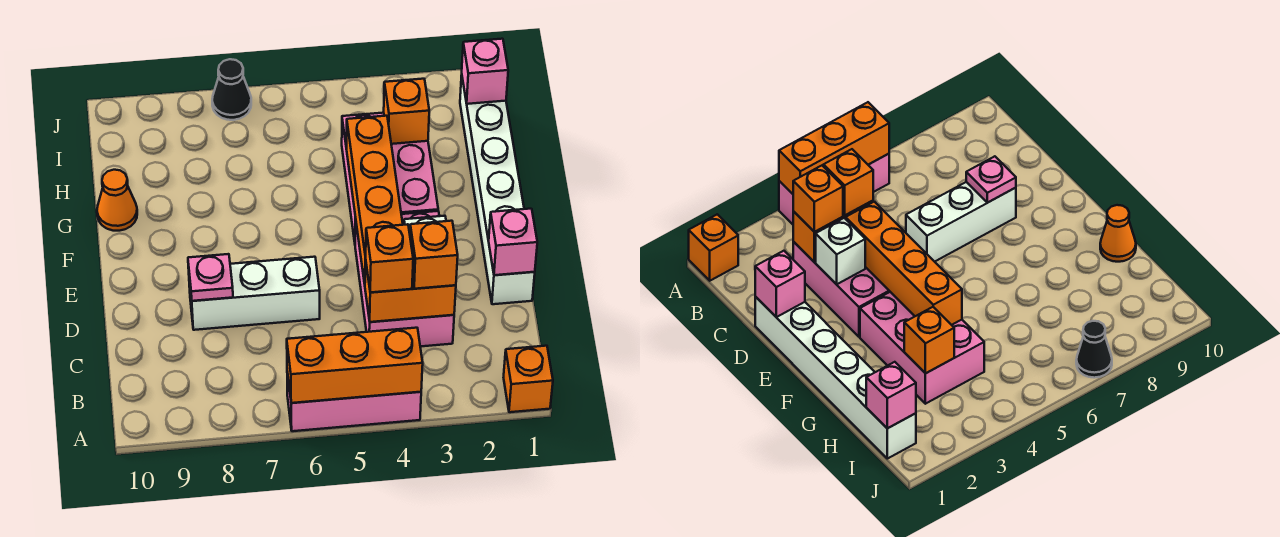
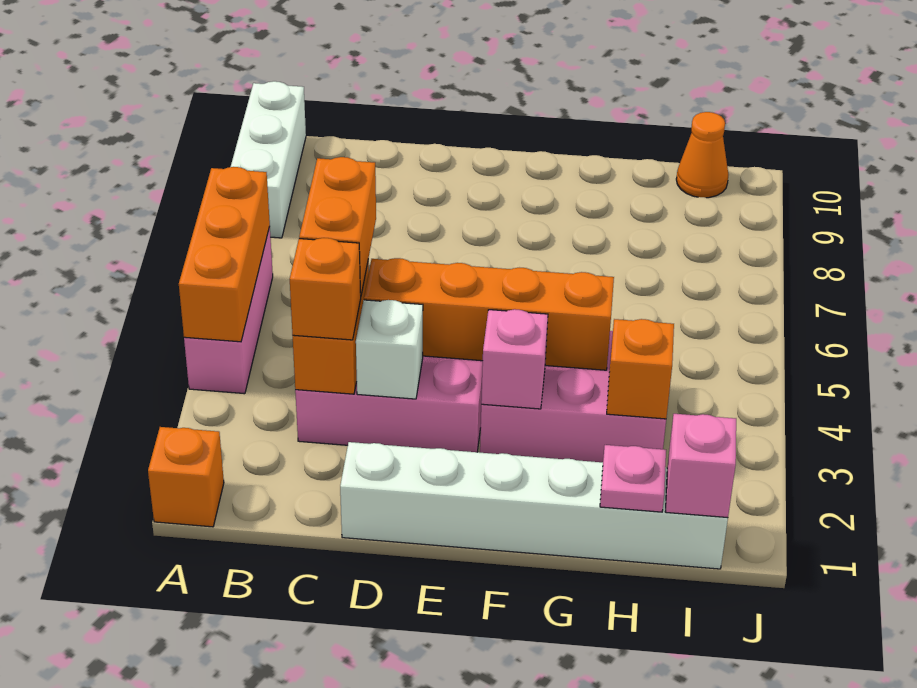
orange brick C4 level 3 -> orange brick C4:C5 level 3
pink brick D1 level 2 -> pink brick F3 level 2
white brick D6:D8 level 1 -> white brick A8:A10 level 1
pink plate D8 level 2 -> pink plate H1 level 2
orange cone G10 level 1 -> orange cone I10 level 1
black cone J7 level 1 -> none

